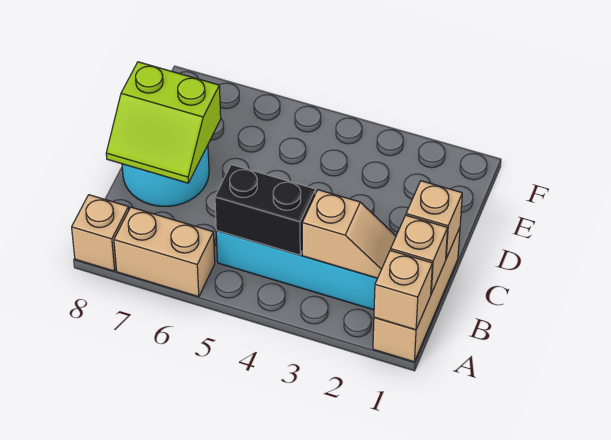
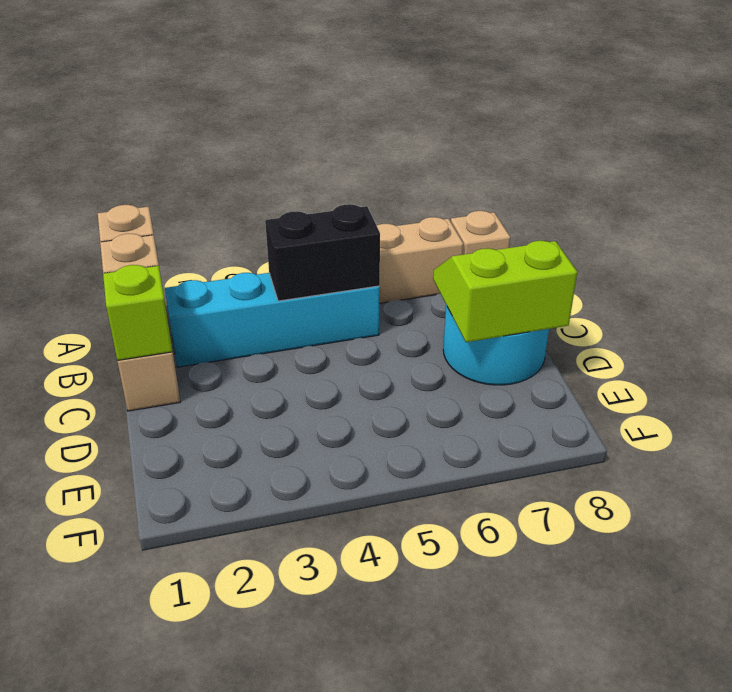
tan slope B2:B3 level 2 top 3 -> none
tan brick C1 level 2 -> lime brick C1 level 2

